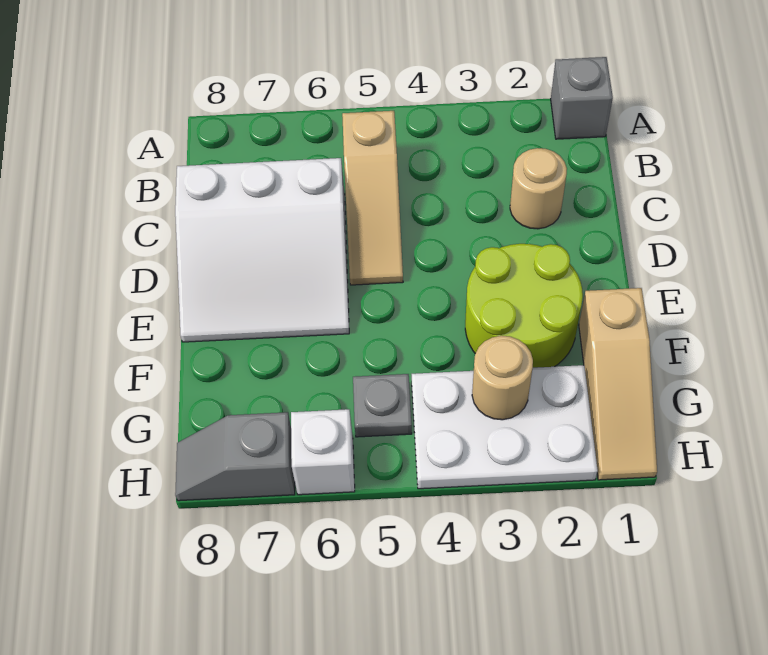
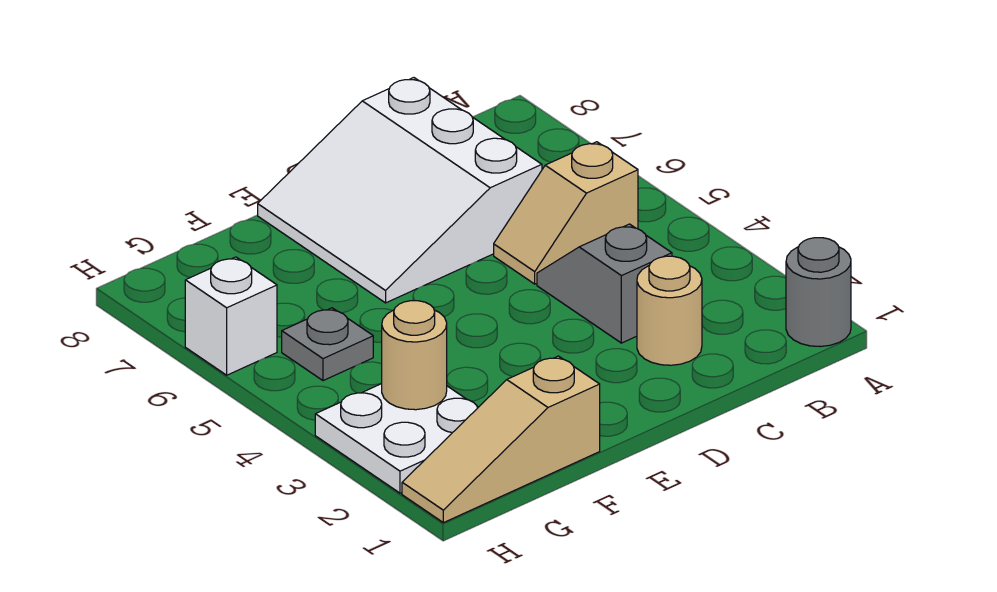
grey brick A1 level 1 -> grey round brick A1 level 1
tan slope B5:D5 level 1 top B -> tan slope B5:C5 level 1 top B
lime round brick E2:F3 level 1 -> none
white plate G2:H4 level 1 -> white plate G2:H3 level 1
grey slope H7:H8 level 1 top 7 -> grey slope C3:C4 level 1 top 3

